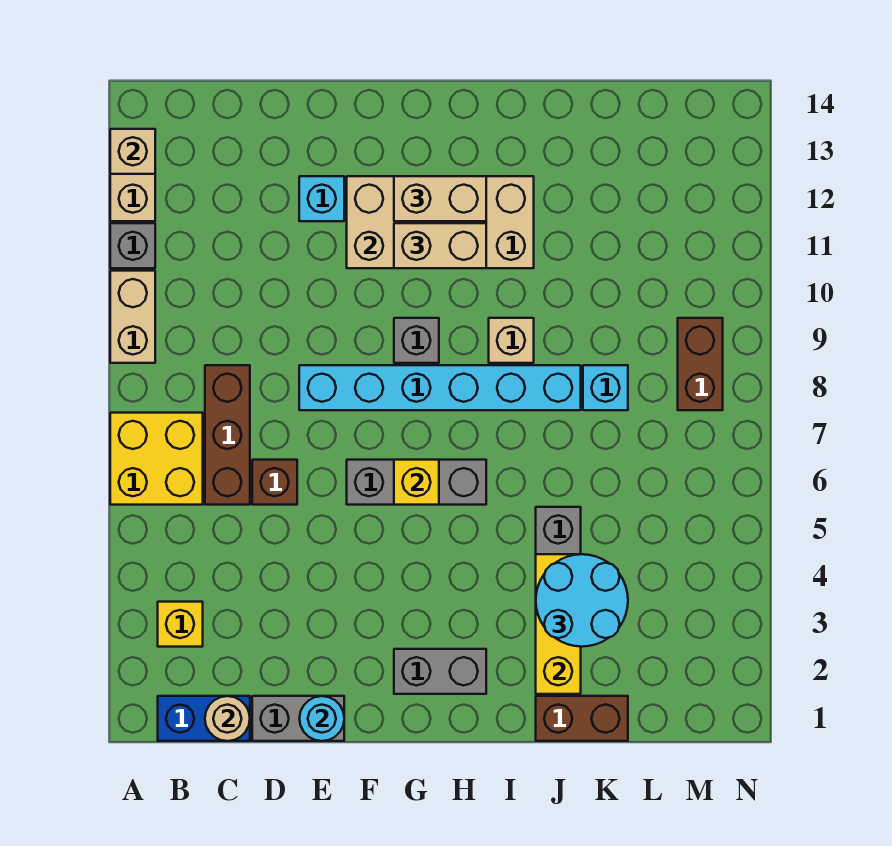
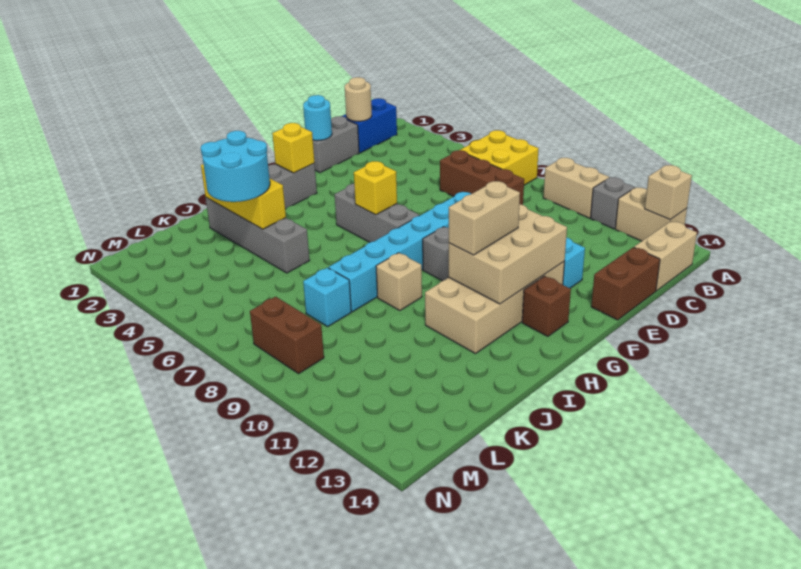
yellow brick B3 level 1 -> yellow brick G2 level 2
brown brick D6 level 1 -> brown brick G13 level 1
grey brick F6:H6 level 1 -> grey brick G5:G7 level 1
tan brick G12:H12 level 3 -> tan brick B14:C14 level 1
brown brick J1:K1 level 1 -> brown brick D14:E14 level 1

